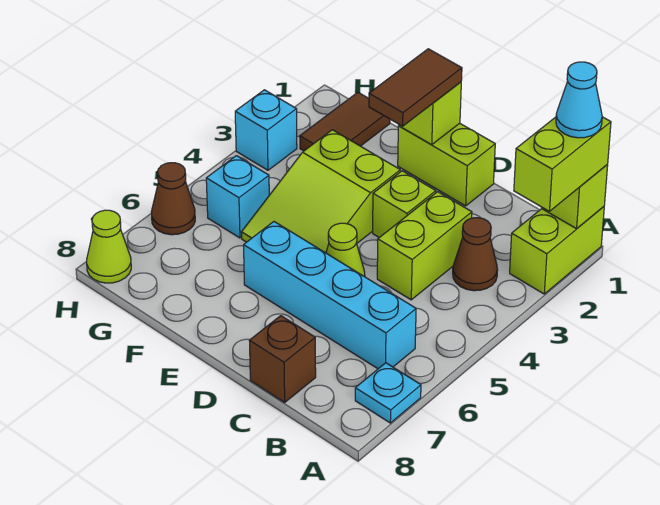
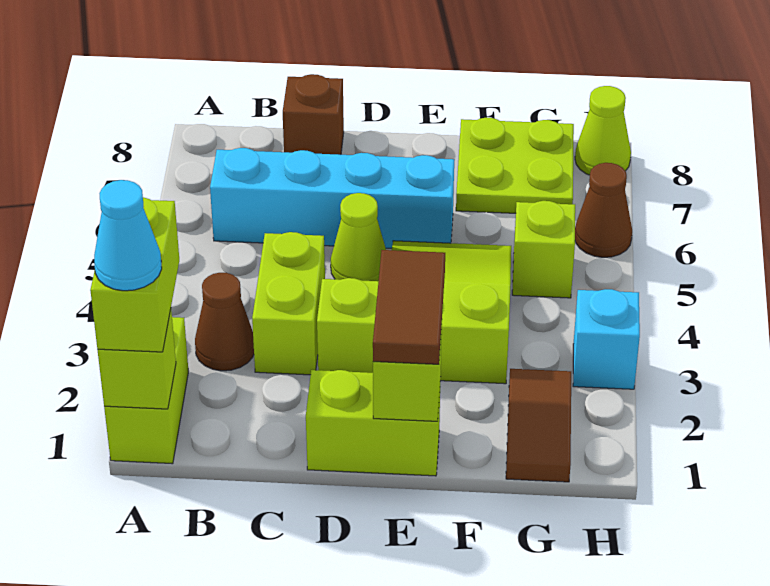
cyan plate A7 level 1 -> none
none -> lime plate F7:G8 level 1
cyan brick G5 level 1 -> lime brick G5 level 1

